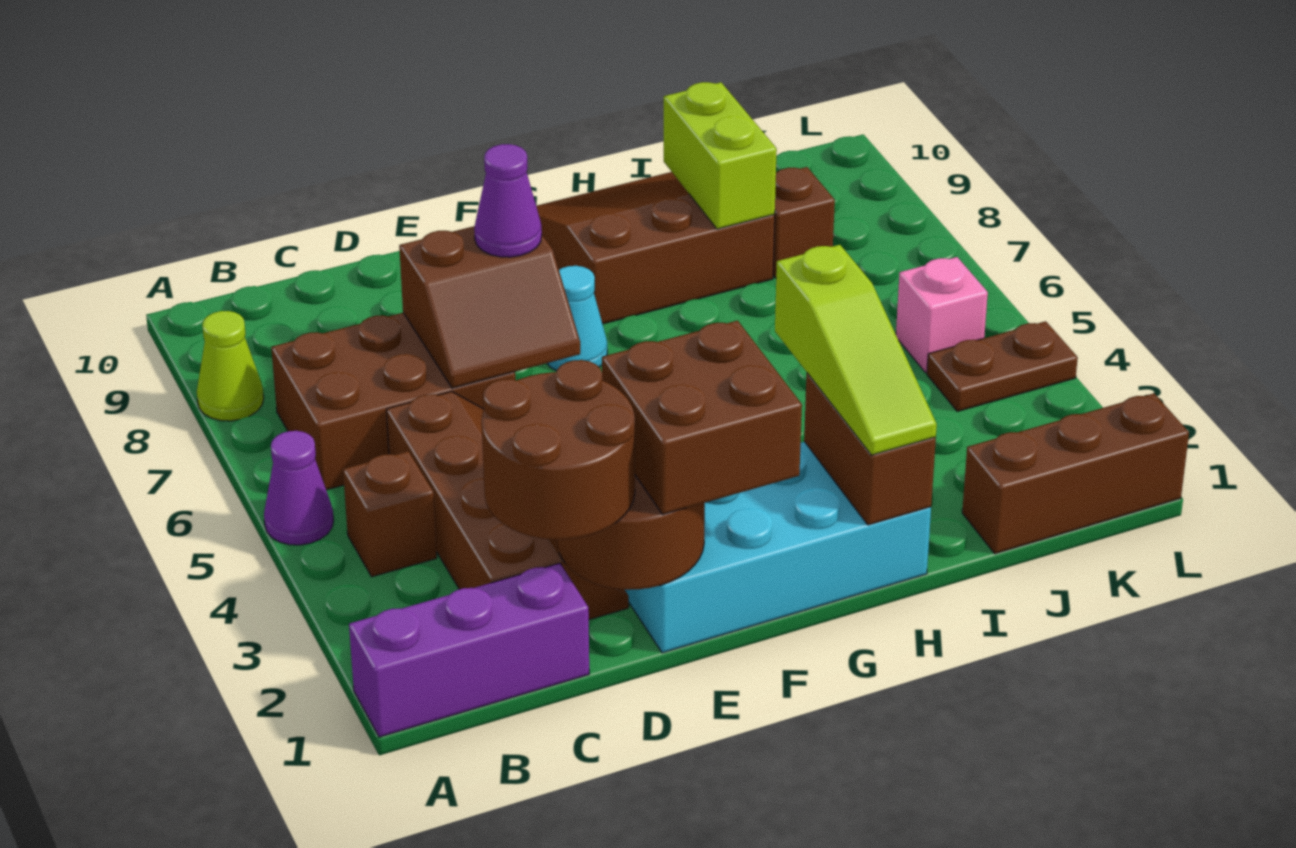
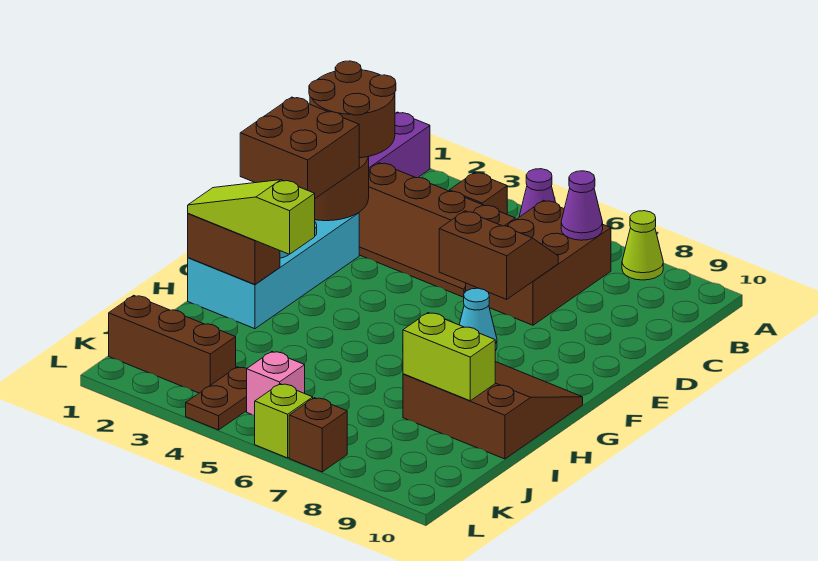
brown slope D6:E7 level 2 top 7 -> brown slope D6:E7 level 2 top E
purple cone E7 level 3 -> purple cone B7 level 2
brown slope G8:I10 level 1 top 8 -> brown slope G8:I10 level 1 top I
brown brick J1:L1 level 1 -> brown brick K1:K3 level 1
brown brick J8 level 1 -> brown brick L7 level 1
none -> lime brick L6 level 1

